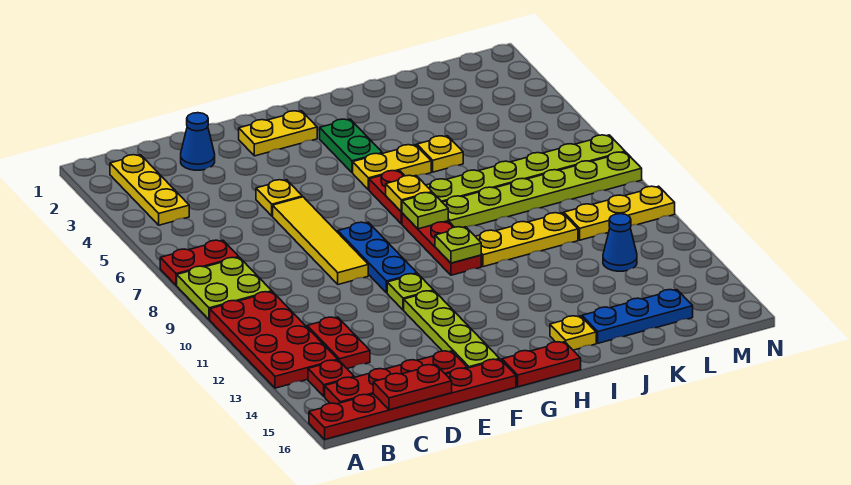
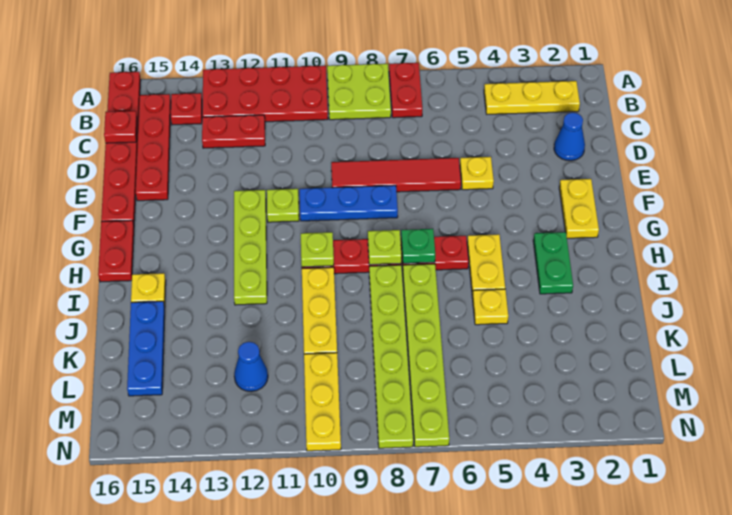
red plate C16:D16 level 2 -> red plate C16 level 2
yellow tile E6:E9 level 1 -> red tile E6:E9 level 1
lime plate F12:F15 level 1 -> lime plate F12:I12 level 1
green plate H3:H4 level 1 -> green plate H3:I3 level 1
yellow plate H7 level 2 -> green plate H7 level 2

